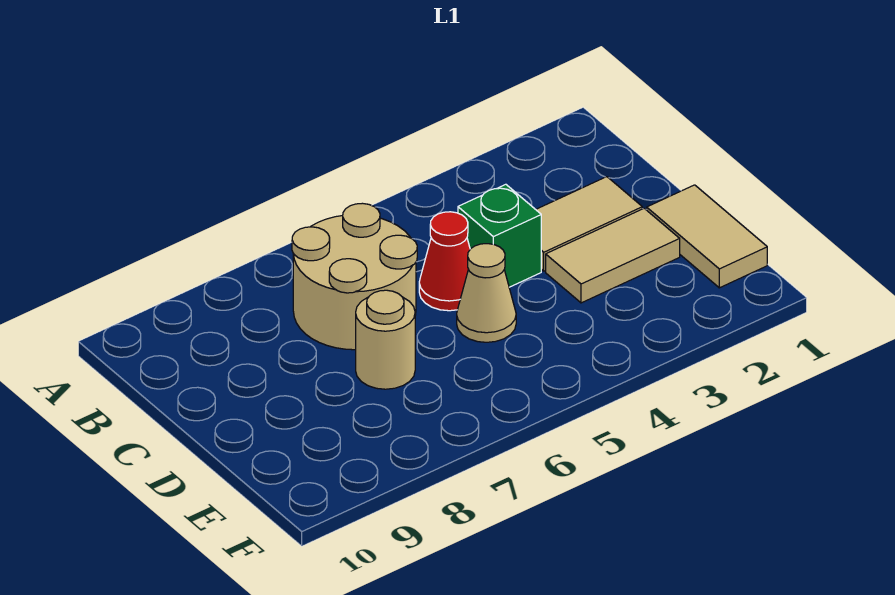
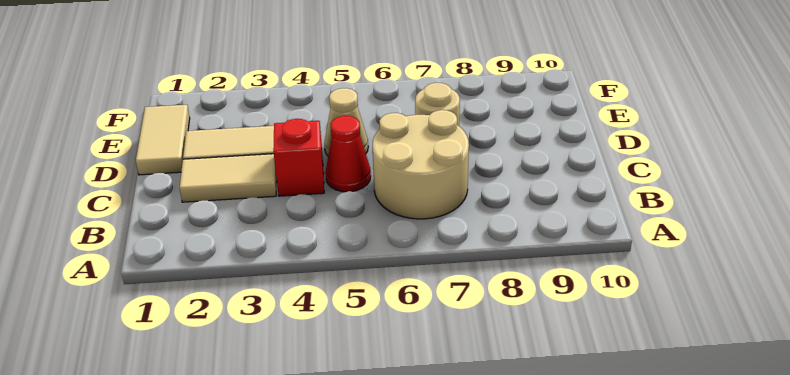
green brick C4 level 1 -> red brick C4 level 1

